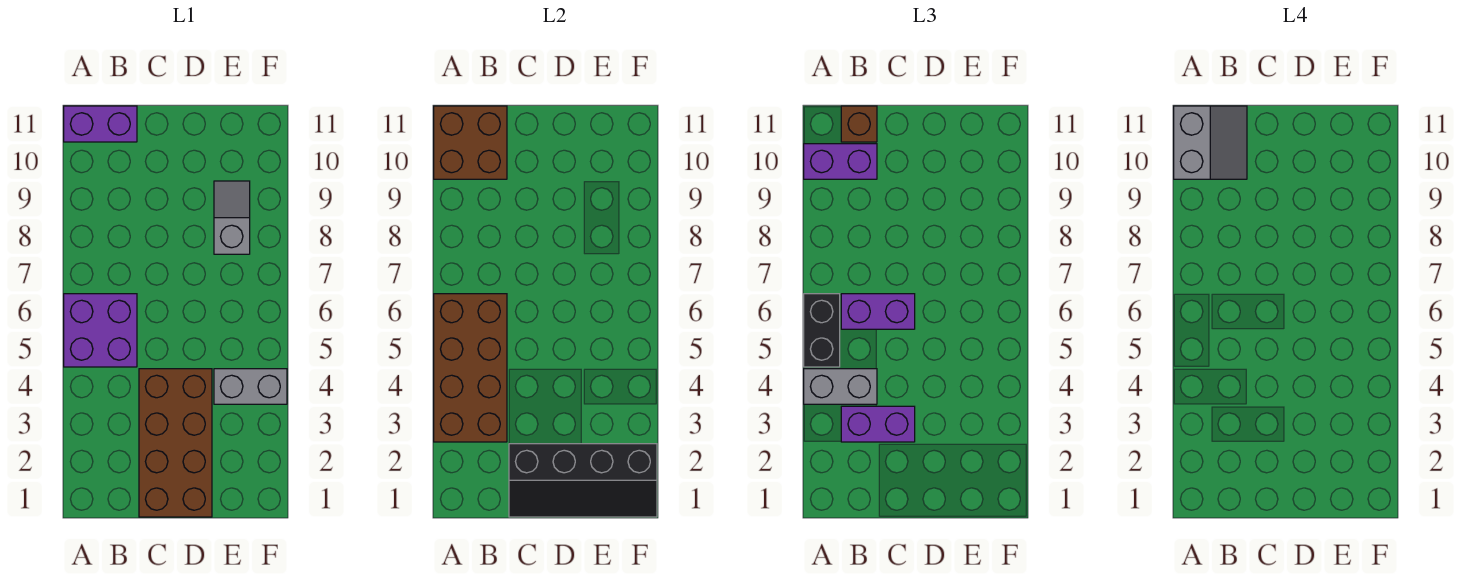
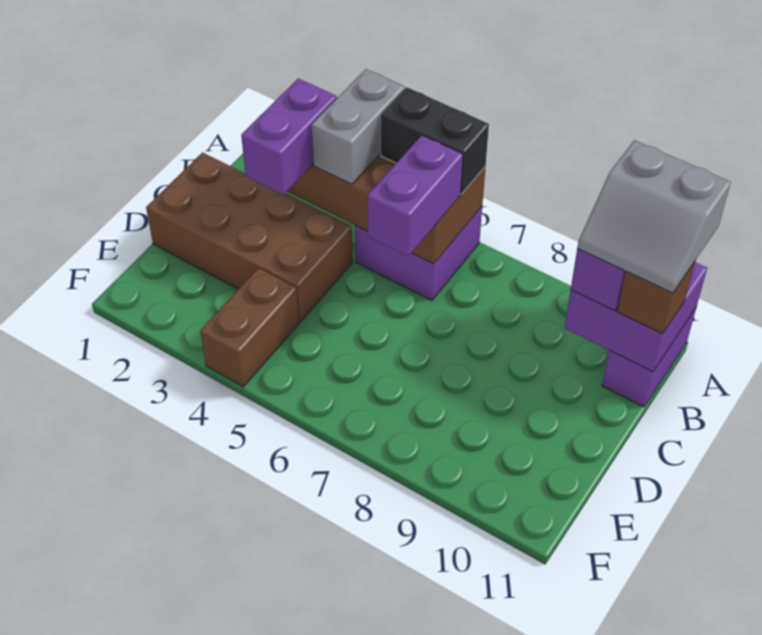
brown brick A10:B11 level 2 -> purple brick A10:B11 level 2
black slope C1:F2 level 2 top 2 -> none
grey brick E4:F4 level 1 -> brown brick E4:F4 level 1
grey slope E8:E9 level 1 top 8 -> none

